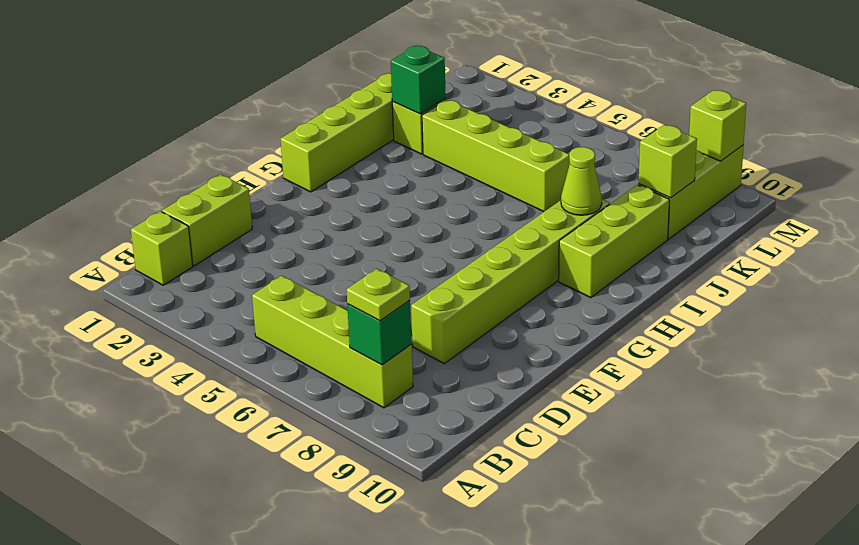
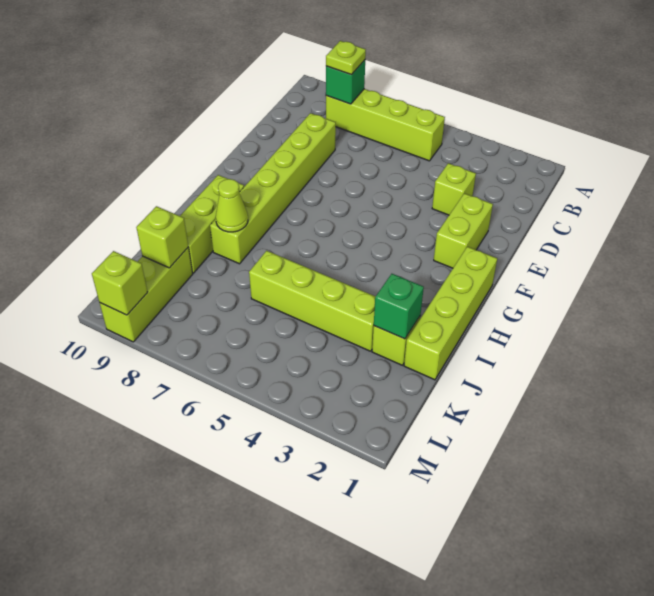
lime brick B1 level 1 -> lime brick D3 level 1
lime brick C1:D1 level 1 -> lime brick E2:F2 level 1

